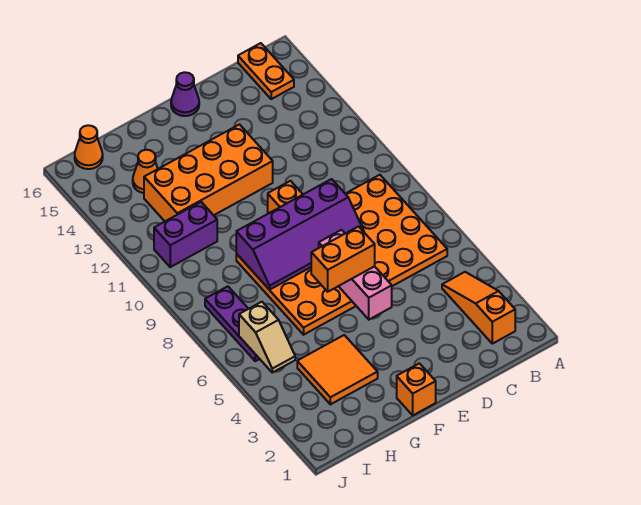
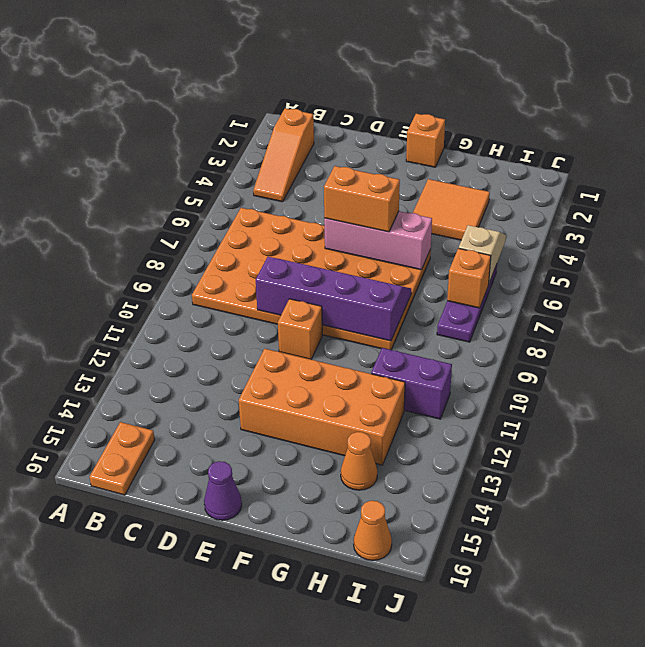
pink brick E5:E7 level 2 -> pink brick E6:G6 level 2
none -> orange brick I7 level 2

